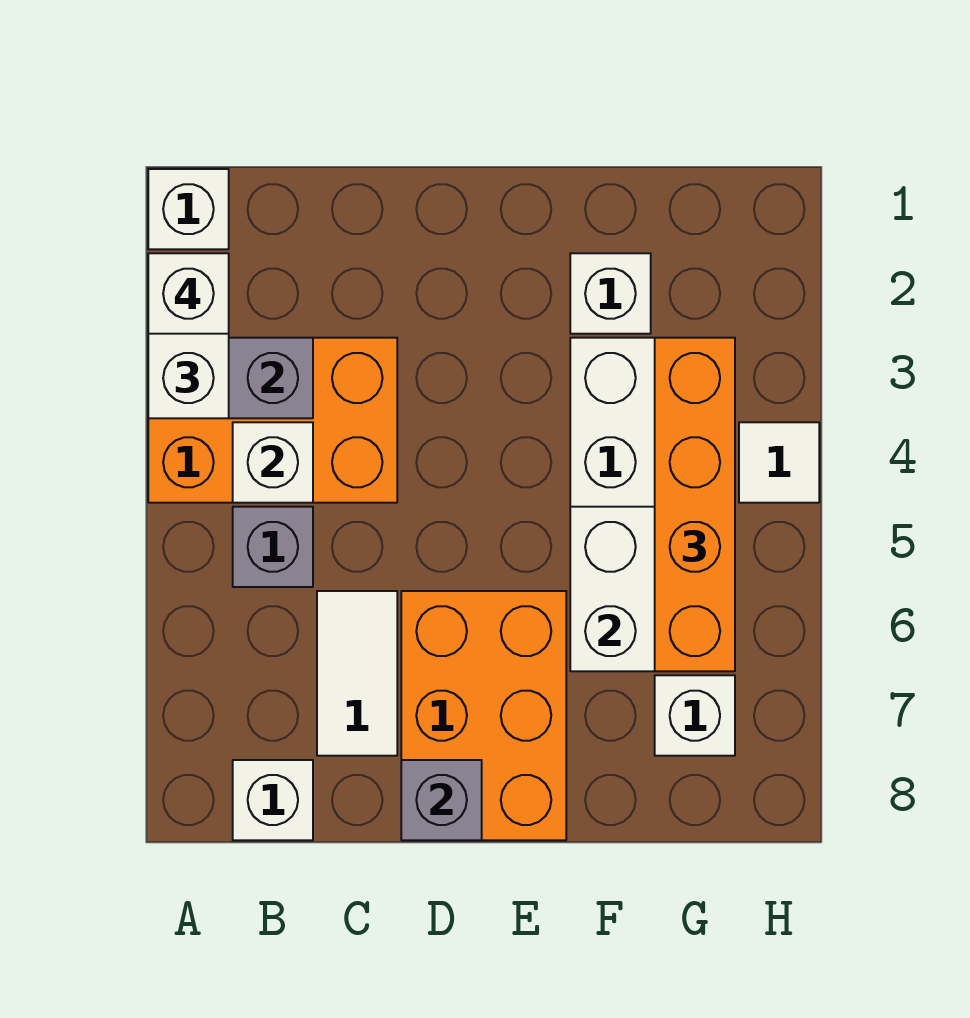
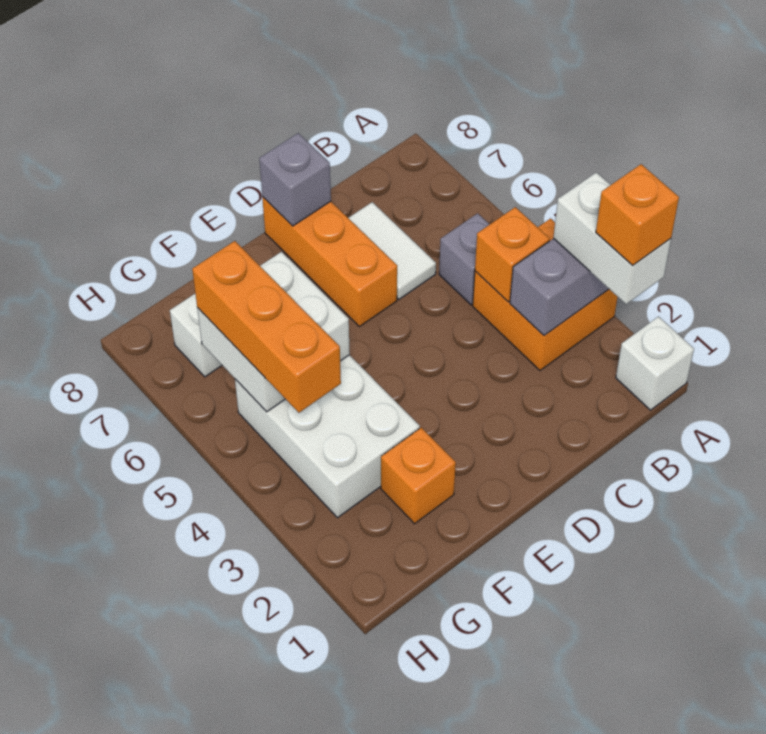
white brick A2 level 4 -> orange brick A2 level 4
orange brick A3:C4 level 1 -> orange brick A3:B4 level 1
white brick B4 level 2 -> orange brick B4 level 2
white brick B8 level 1 -> none
orange brick D6:E8 level 1 -> orange brick D6:D8 level 1
white brick F2 level 1 -> orange brick F2 level 1
orange brick G3:G6 level 3 -> orange brick G4:G6 level 3
white tile H4 level 1 -> none

